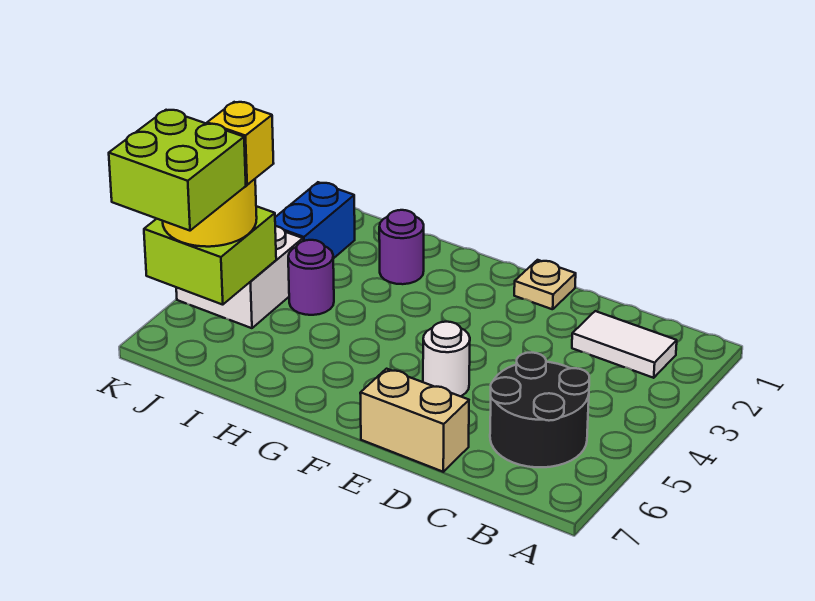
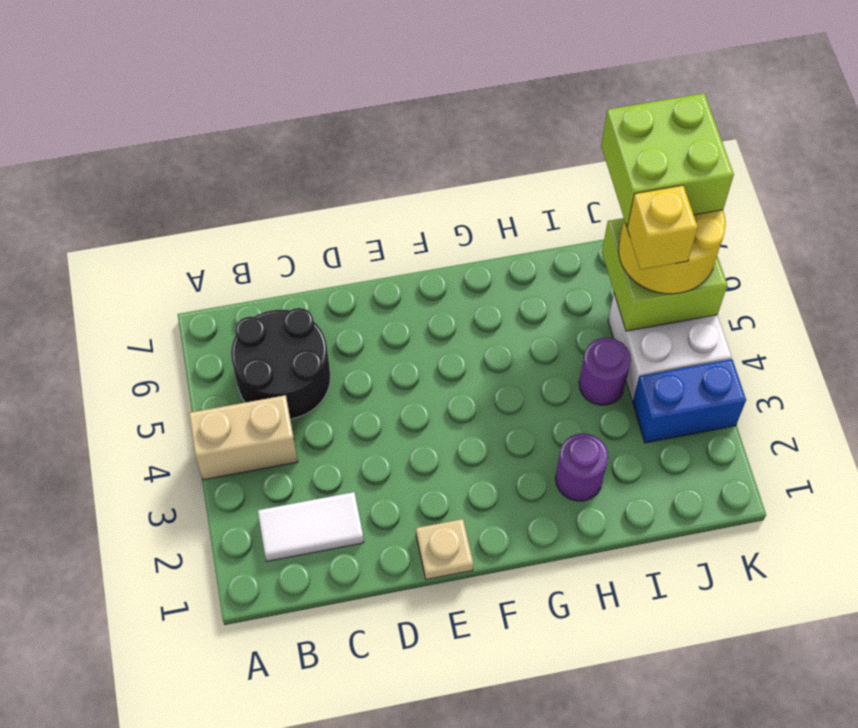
tan brick D7:E7 level 1 -> tan brick A4:B4 level 1
white round brick E5 level 1 -> none
blue brick J2:J3 level 1 -> blue brick J3:K3 level 1

